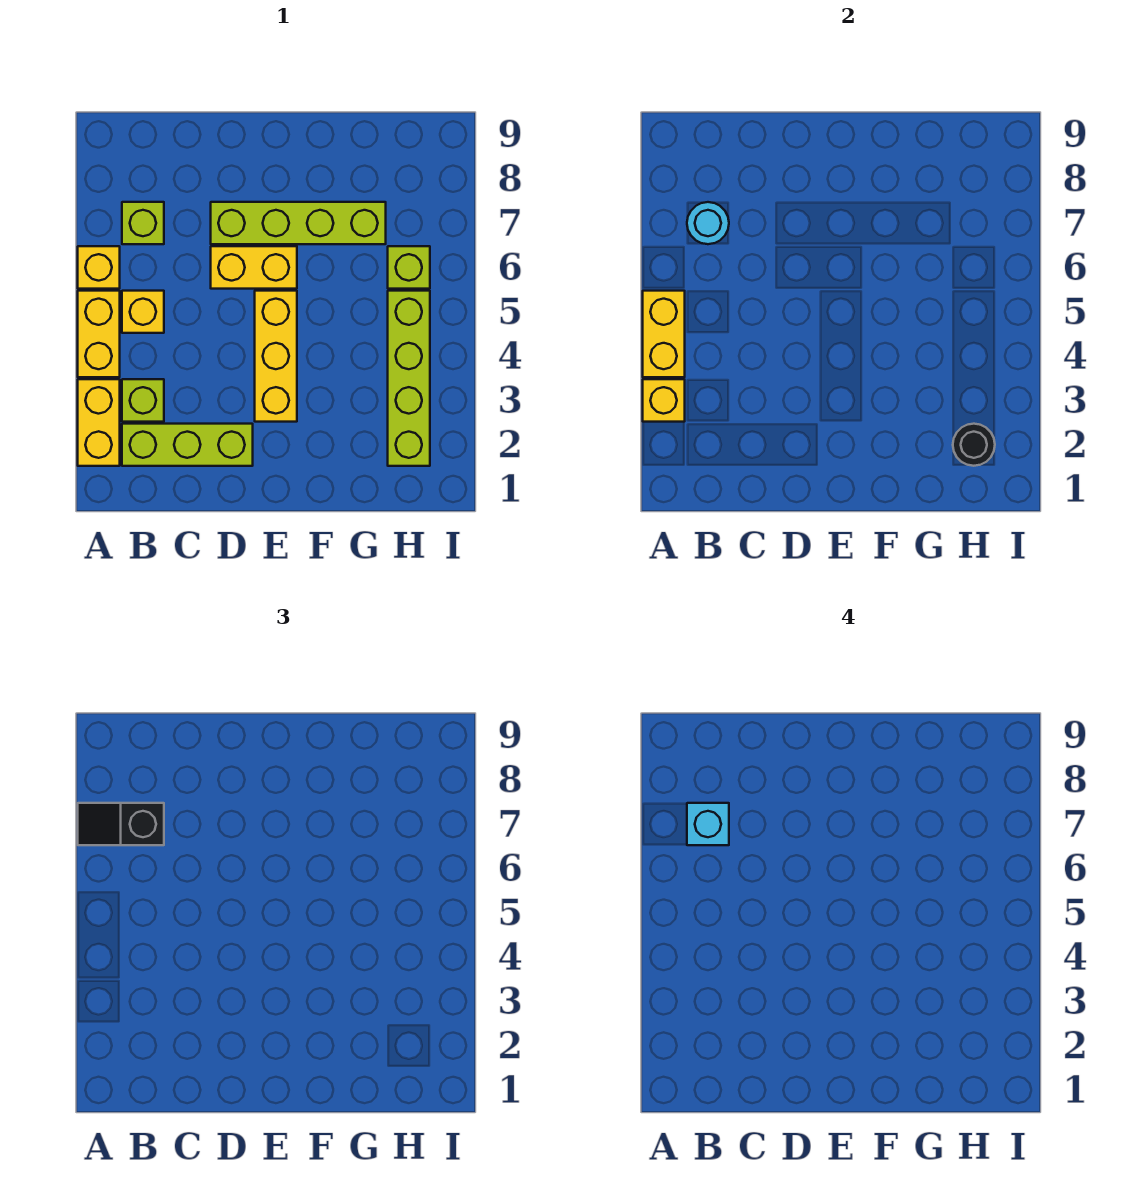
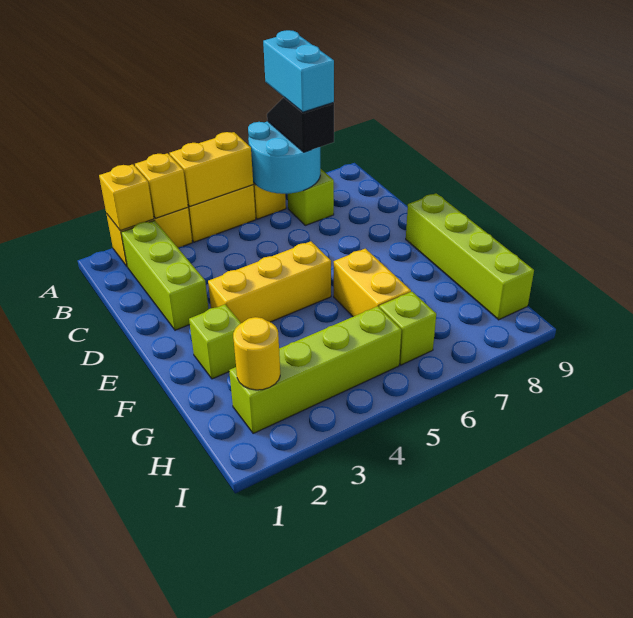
lime brick B3 level 1 -> lime brick F2 level 1
yellow brick B5 level 1 -> yellow brick A2 level 2
cyan round brick B7 level 2 -> cyan round brick A6:B7 level 2
cyan brick B7 level 4 -> cyan brick A7:B7 level 4
yellow brick D6:E6 level 1 -> yellow brick F6:G6 level 1
lime brick D7:G7 level 1 -> lime brick E9:H9 level 1
black round brick H2 level 2 -> yellow round brick H2 level 2

